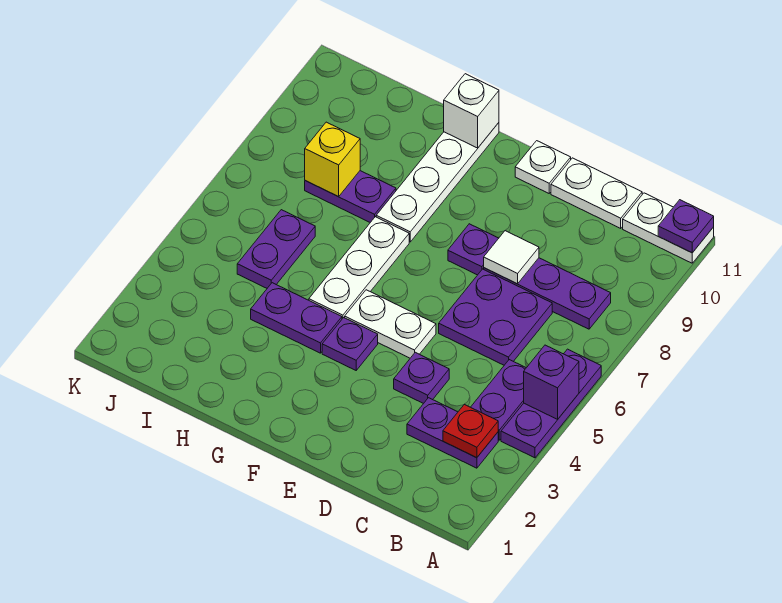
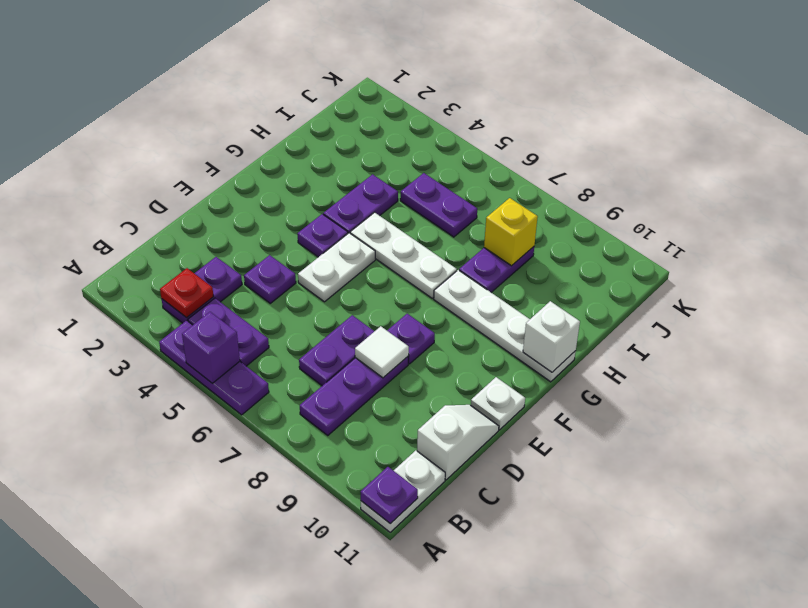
purple plate C6:D7 level 1 -> purple plate C7:D7 level 1
white plate C11:D11 level 1 -> white slope C11:D11 level 1 top C

